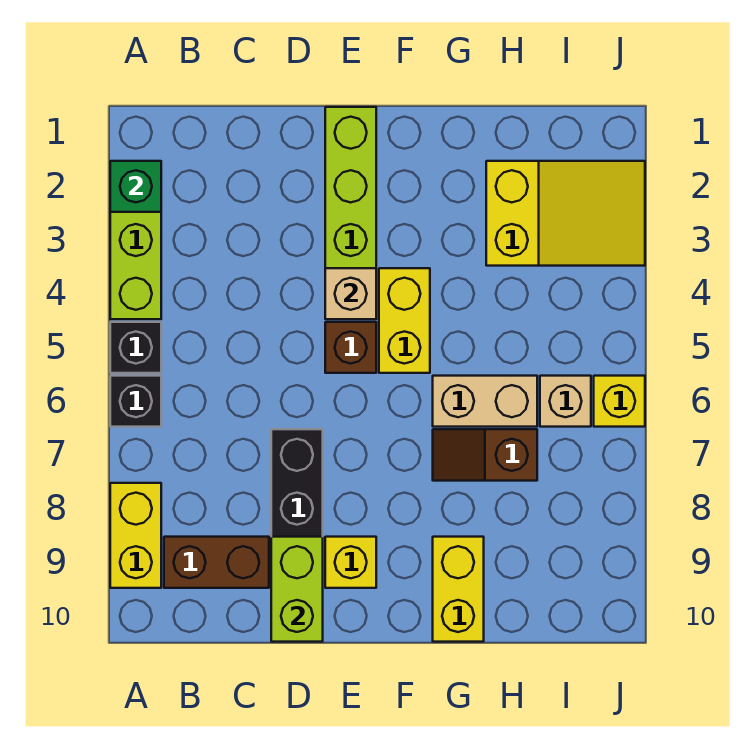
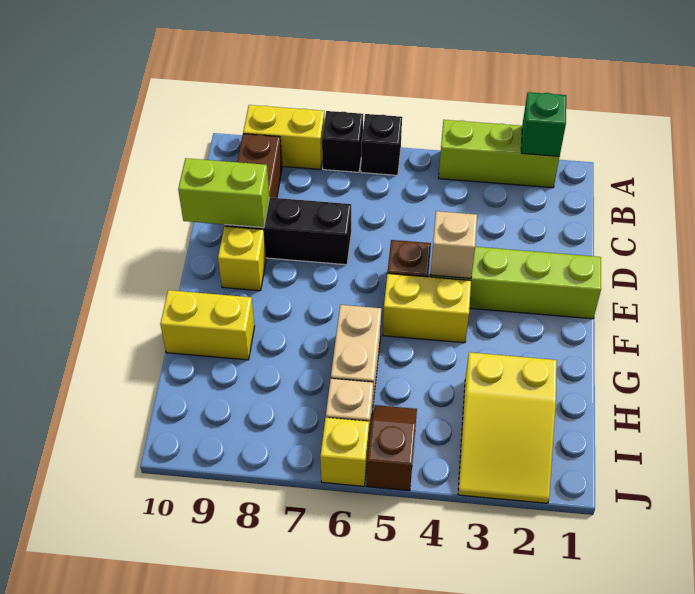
black brick A5 level 1 -> black brick A7 level 1
brown slope G7:H7 level 1 top H -> brown slope I5:J5 level 1 top J

